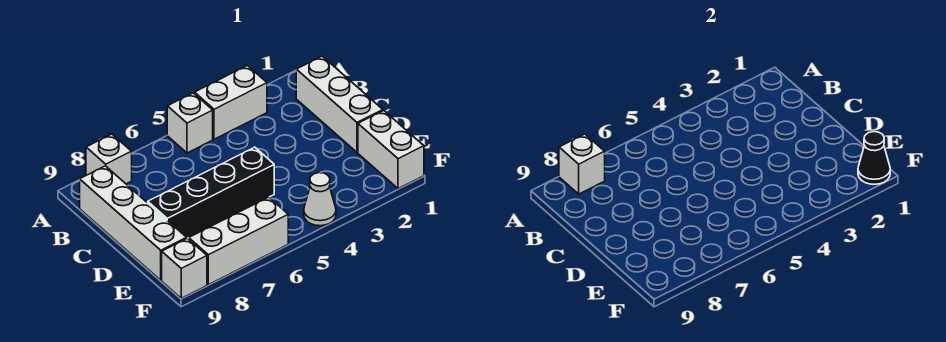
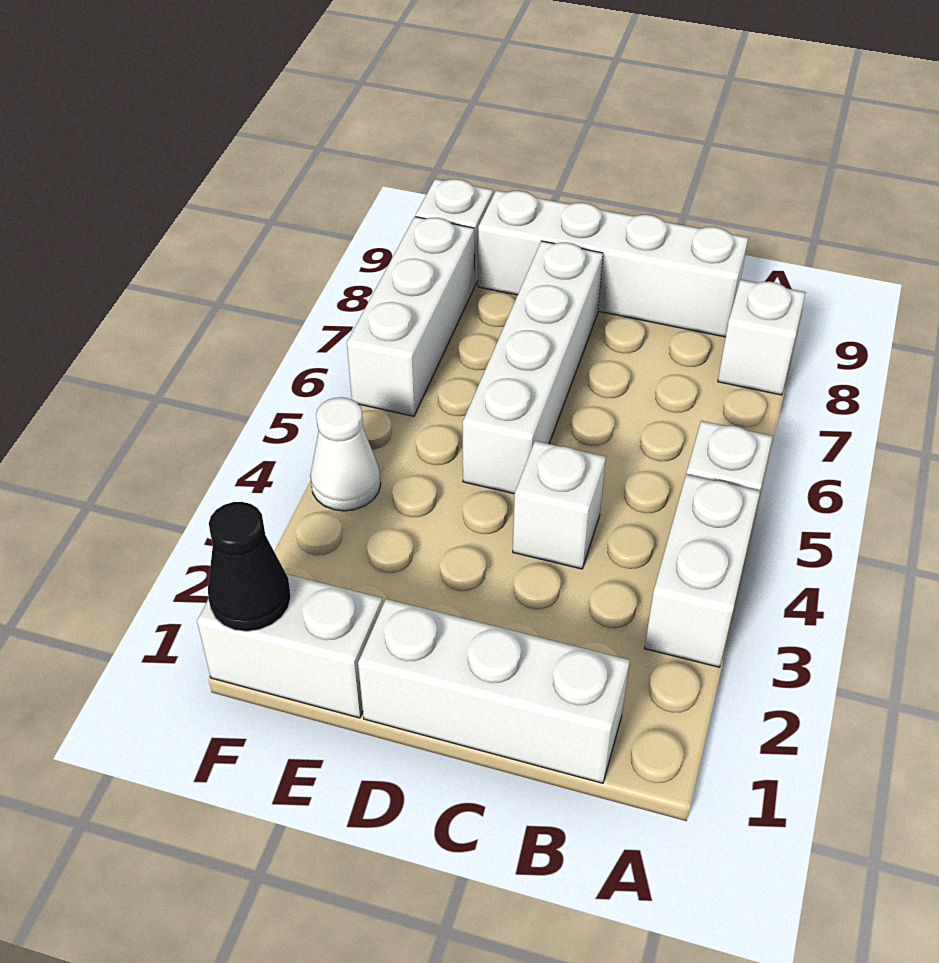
white brick A8 level 2 -> white brick C4 level 1
black brick D5:D8 level 1 -> white brick D5:D8 level 1

